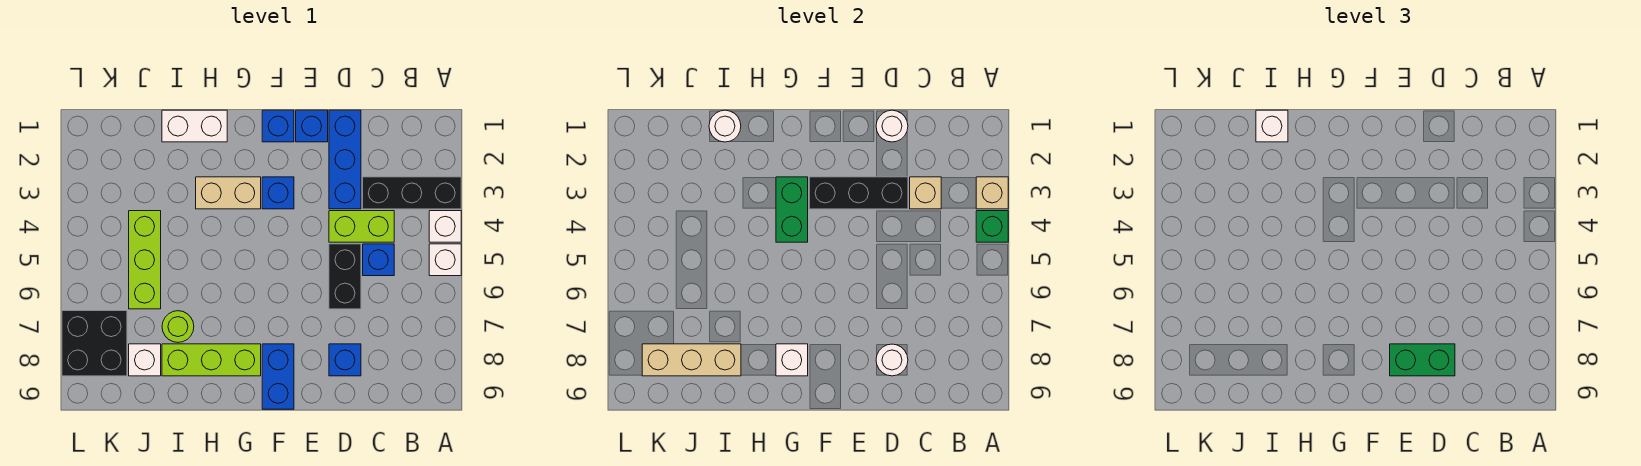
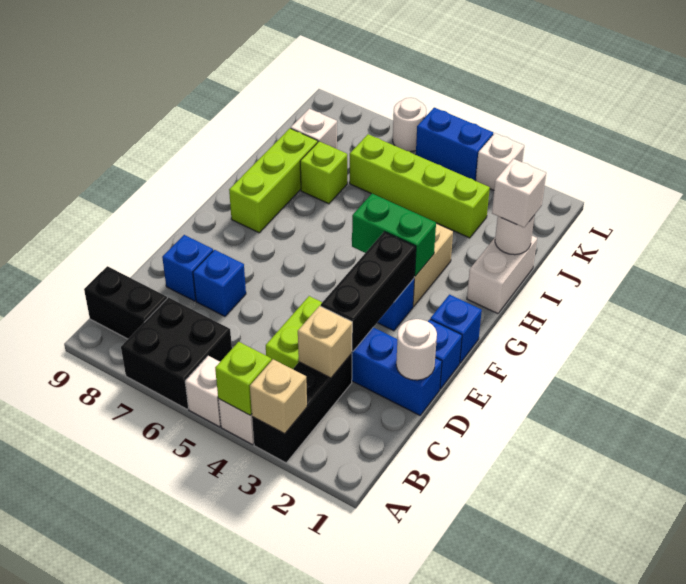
green brick A4 level 2 -> lime brick A4 level 2
blue brick C5 level 1 -> blue brick D7 level 1
black brick D5:D6 level 1 -> black brick B8:B9 level 1
white round brick D8 level 2 -> white round brick L6 level 1
green brick D8:E8 level 3 -> none
blue brick F8:F9 level 1 -> blue brick L4:L5 level 1
white brick G8 level 2 -> white brick L3 level 1
lime round brick I7 level 1 -> lime brick I7 level 1
tan brick I8:K8 level 2 -> none
lime brick J4:J6 level 1 -> lime brick J3:J6 level 1
black brick K7:L8 level 1 -> black brick A6:B7 level 1

